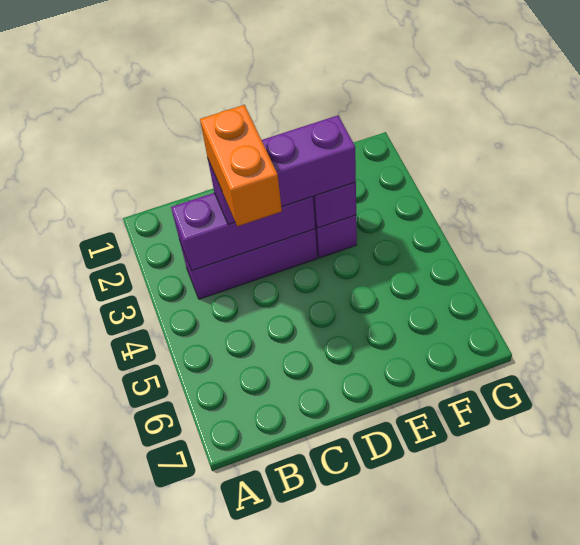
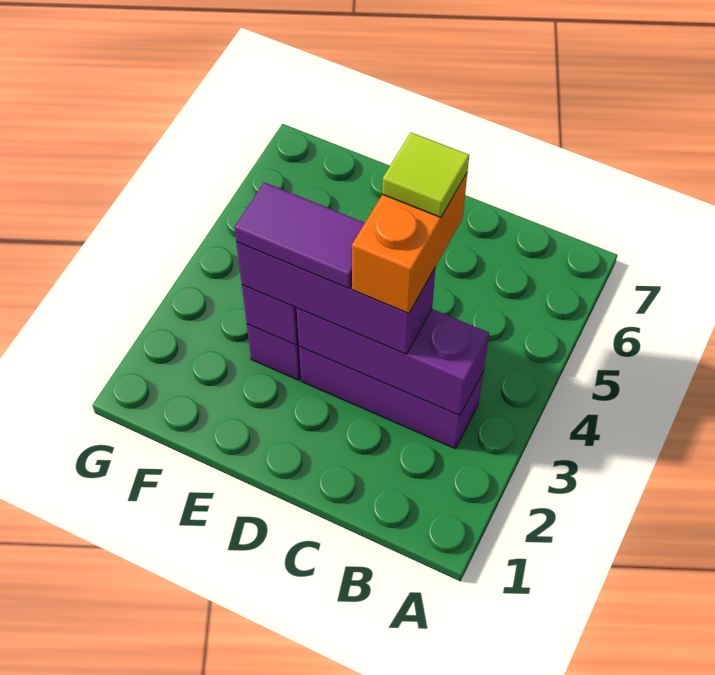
none -> lime tile C4 level 5
none -> purple tile D3:E3 level 4

